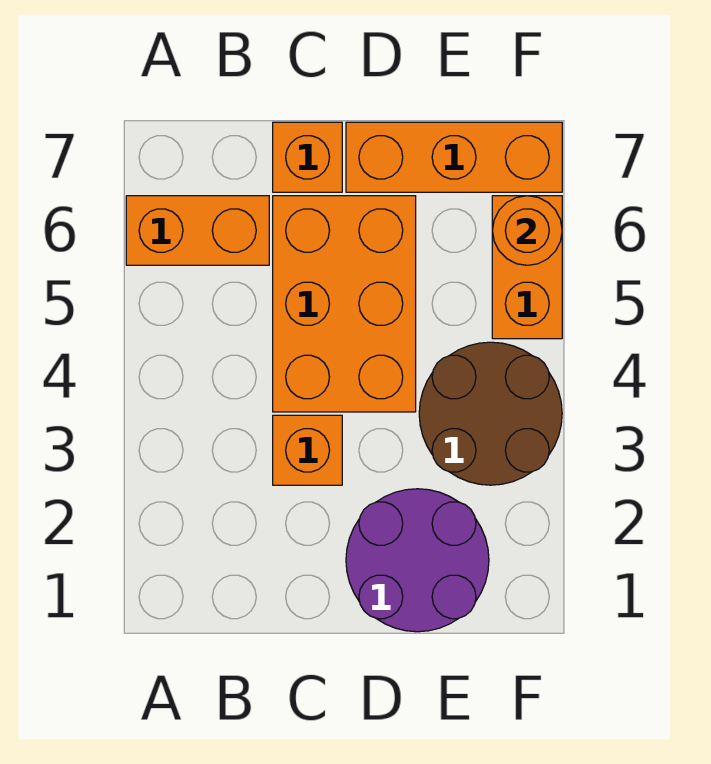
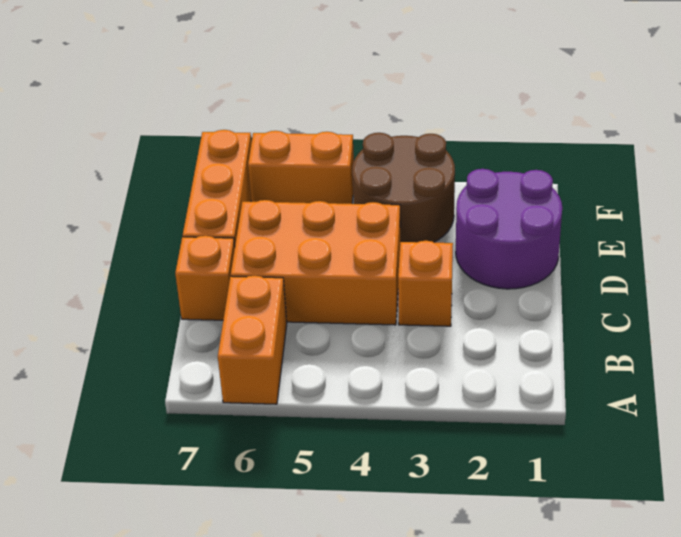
orange round brick F6 level 2 -> none

